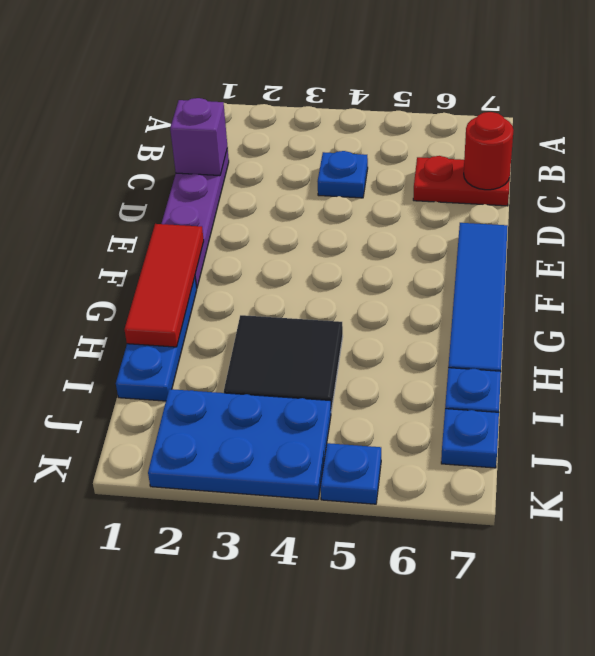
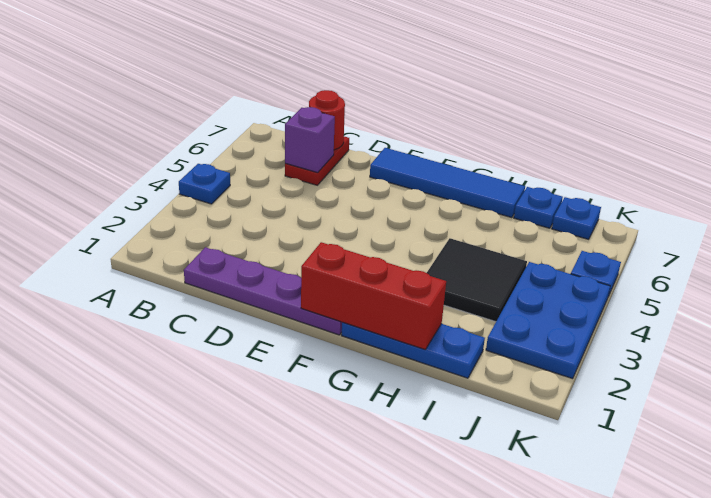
purple brick C1 level 2 -> purple brick C6 level 2
blue plate C4 level 1 -> blue plate A4 level 1
red tile F1:H1 level 2 -> red brick F1:H1 level 2

